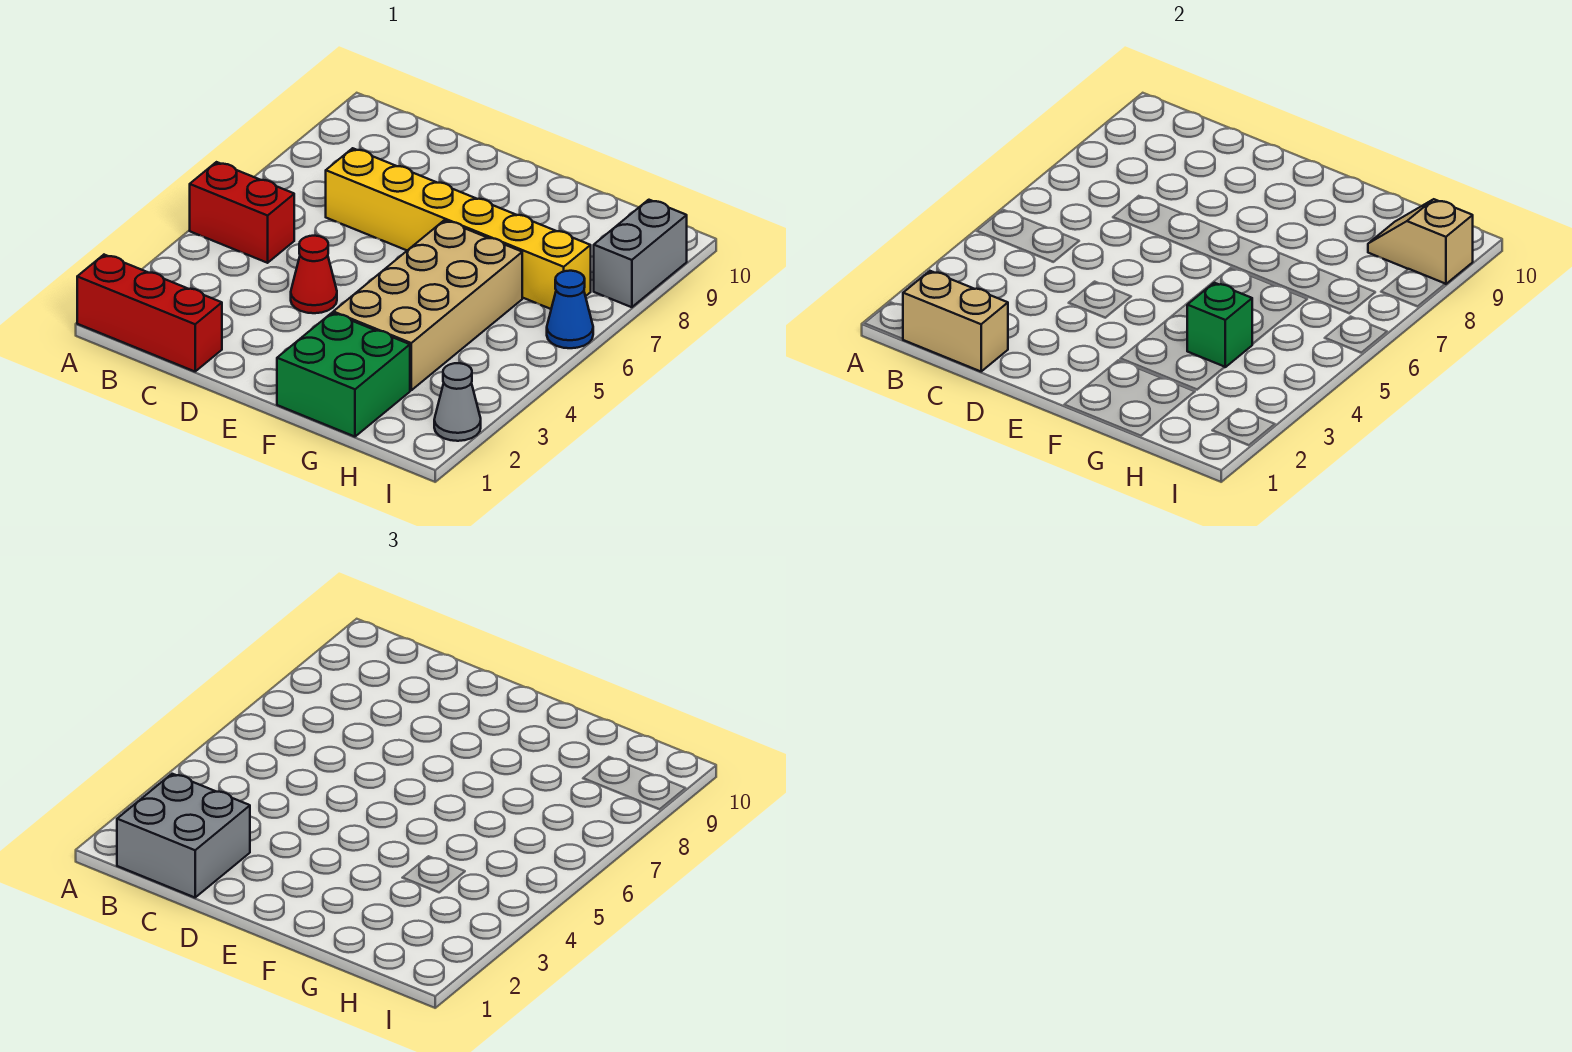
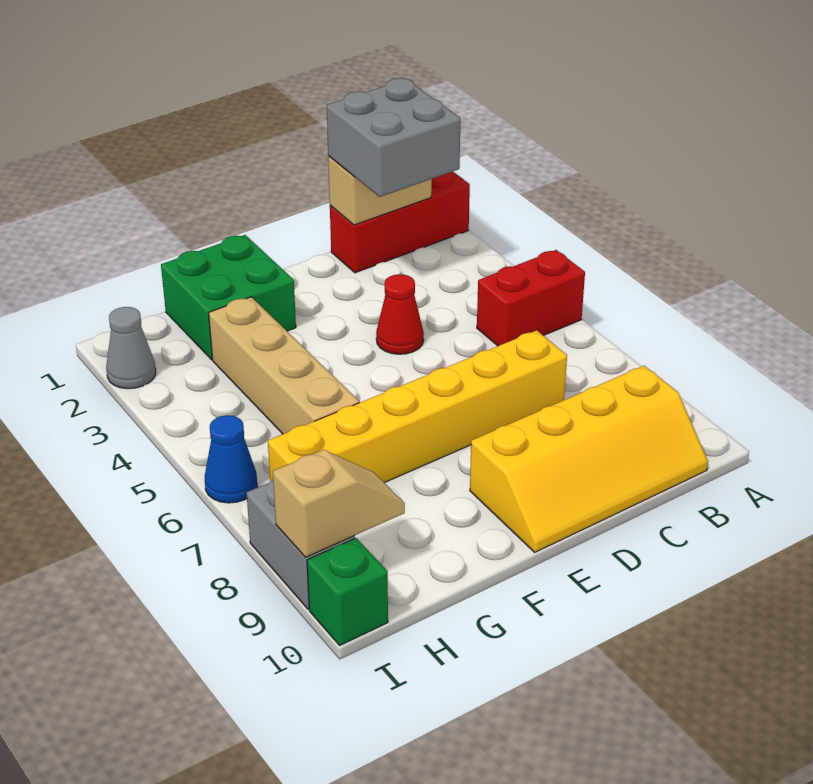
none -> yellow slope B9:E10 level 1 top 9
tan brick F3:G6 level 1 -> tan brick G3:G6 level 1
green brick G4 level 2 -> green brick I10 level 1

